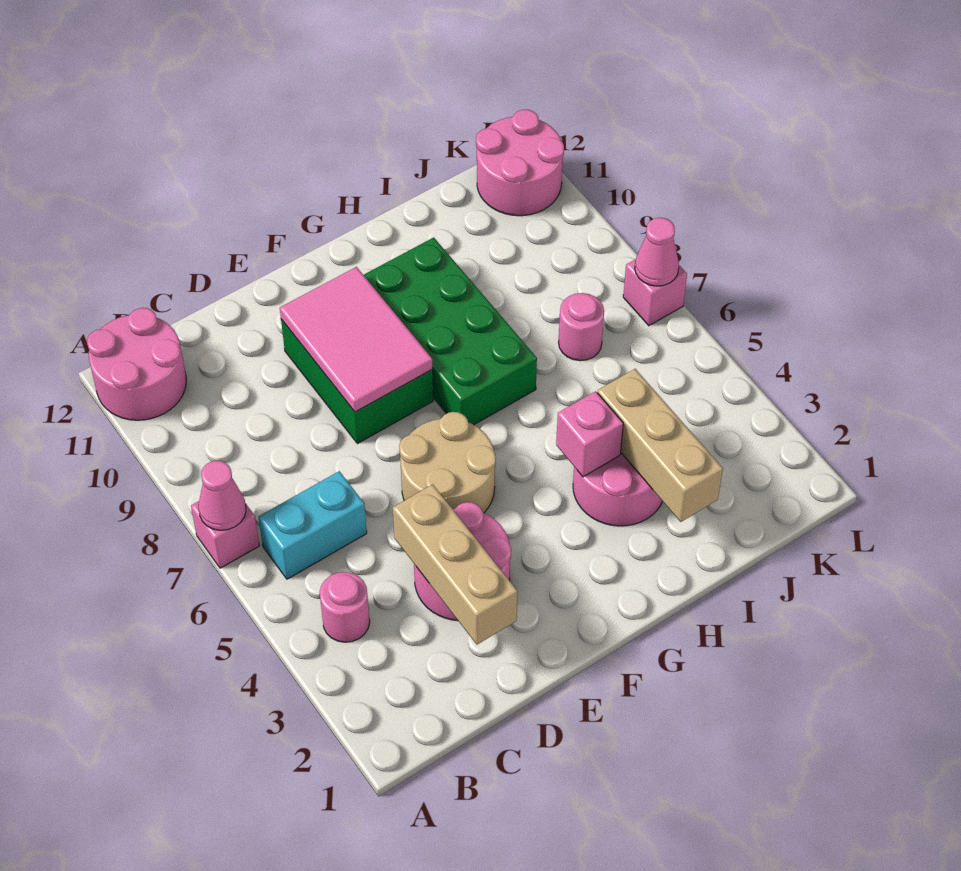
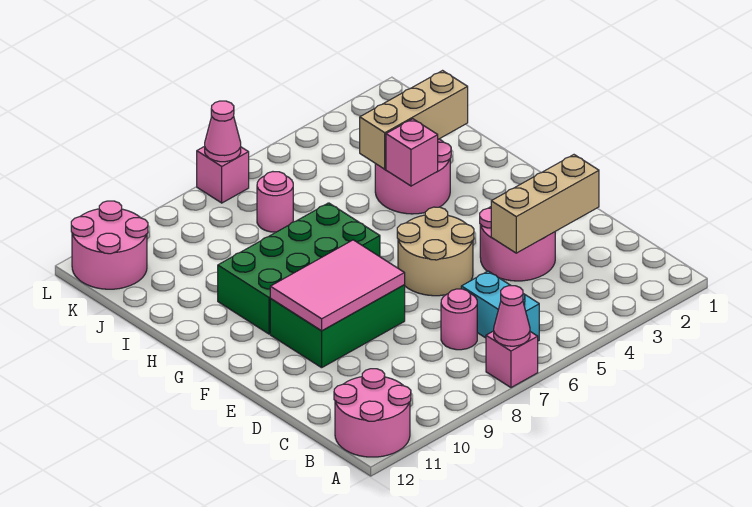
pink round brick B4 level 1 -> pink round brick C7 level 1

